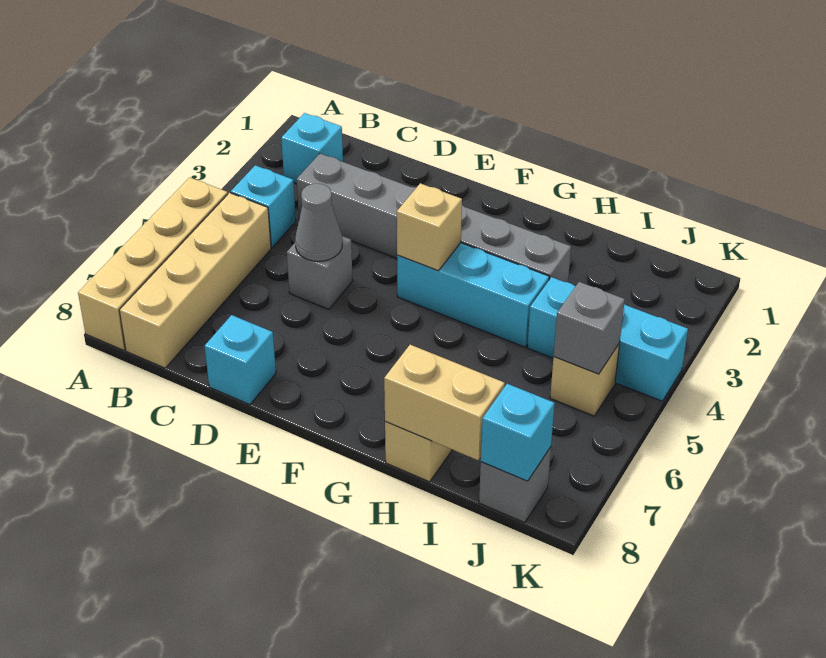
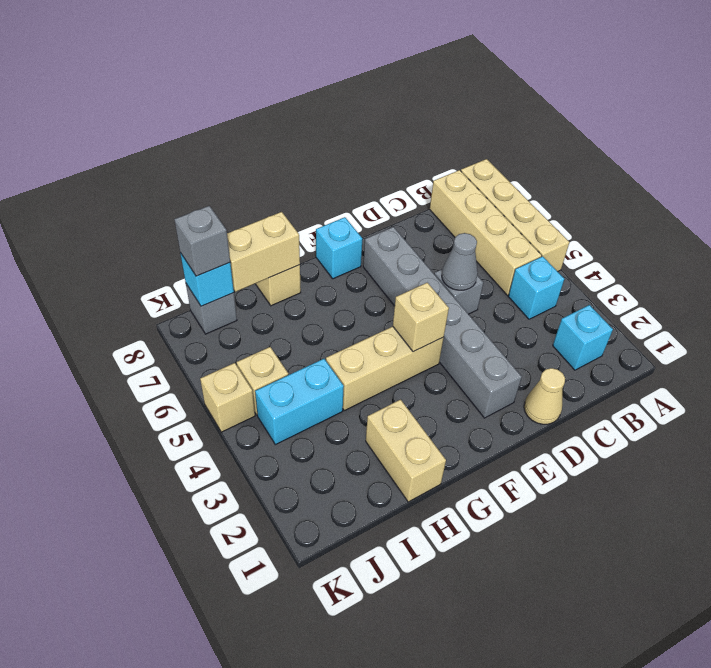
grey brick C3:H3 level 1 -> grey brick E2:E7 level 1
none -> tan cone D1 level 1
cyan brick D8 level 1 -> cyan brick F8 level 1
cyan brick F4:H4 level 1 -> tan brick F4:H4 level 1
none -> tan brick H1:H2 level 1
cyan brick I4:K4 level 1 -> cyan brick I4:J4 level 1
grey brick J5 level 2 -> grey brick J8 level 3
none -> tan brick K5 level 1

